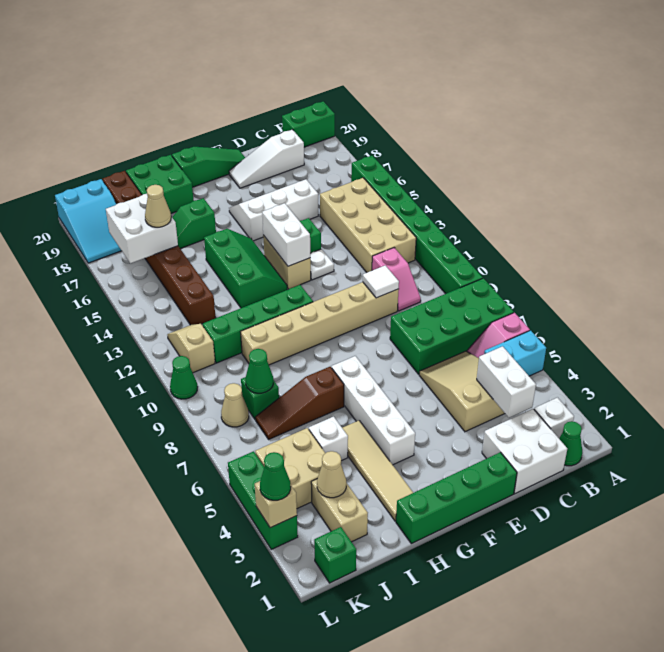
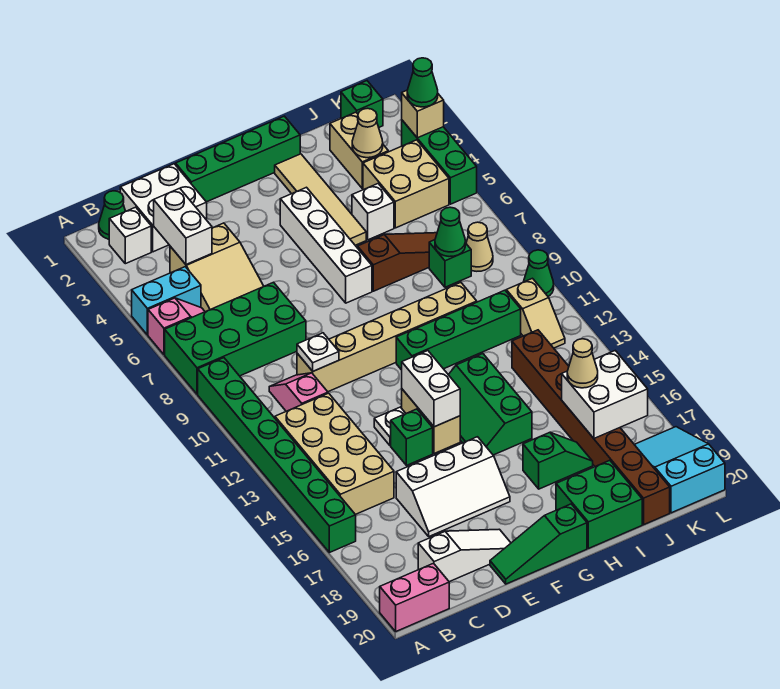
green brick A20:B20 level 1 -> pink brick A20:B20 level 1
white tile D10 level 2 -> white plate D10 level 2

